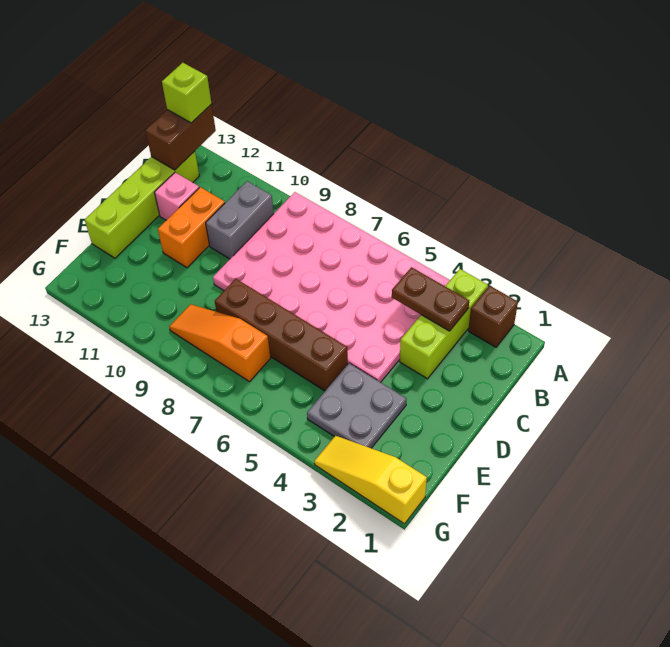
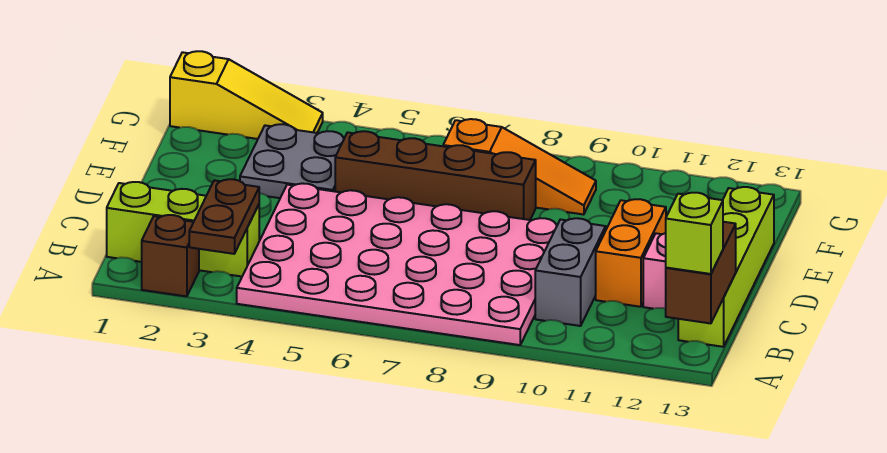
lime brick A3:C3 level 1 -> lime brick B1:B3 level 1
brown plate B3:B4 level 2 -> brown plate A3:B3 level 2

